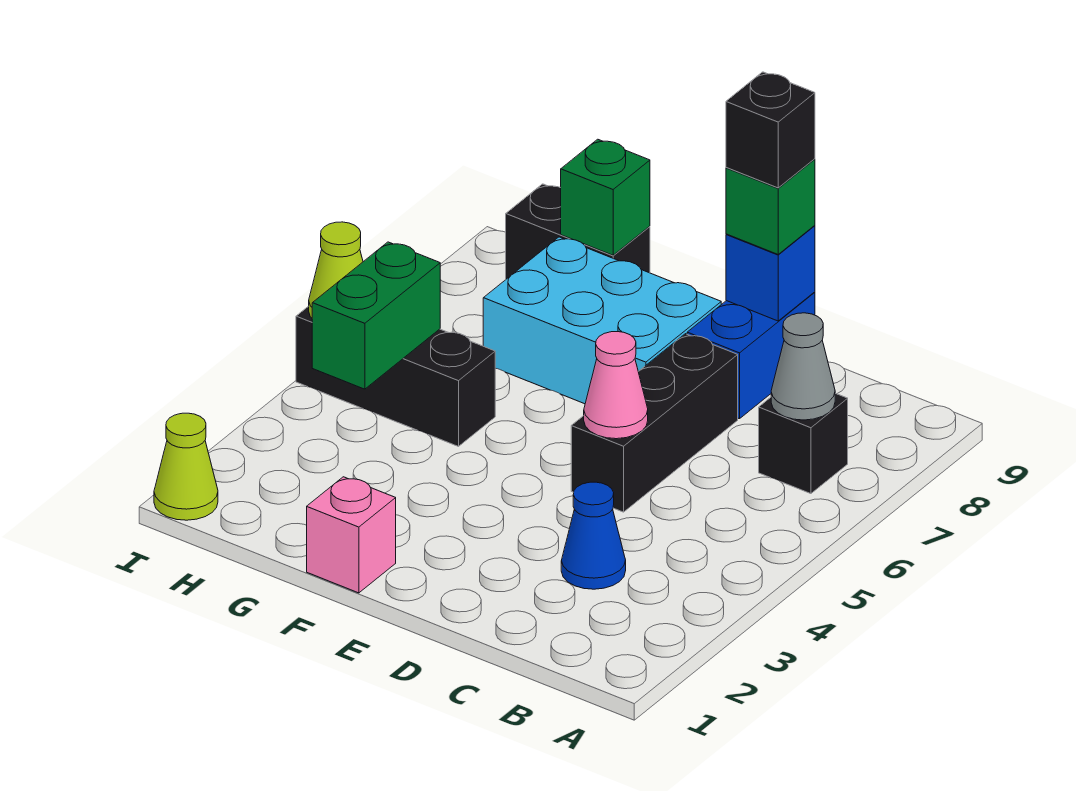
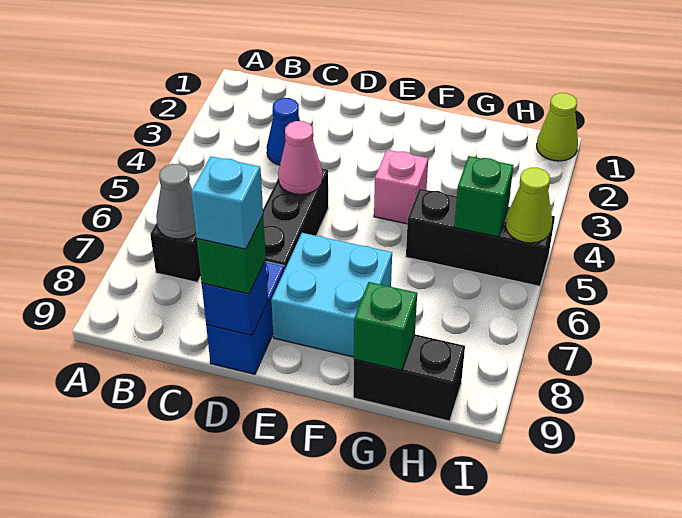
black brick D9 level 4 -> cyan brick D9 level 4
cyan brick E7:G8 level 1 -> cyan brick E7:F8 level 1
pink brick F1 level 1 -> pink brick F4 level 1
green brick H4:H5 level 2 -> green brick H5 level 2

